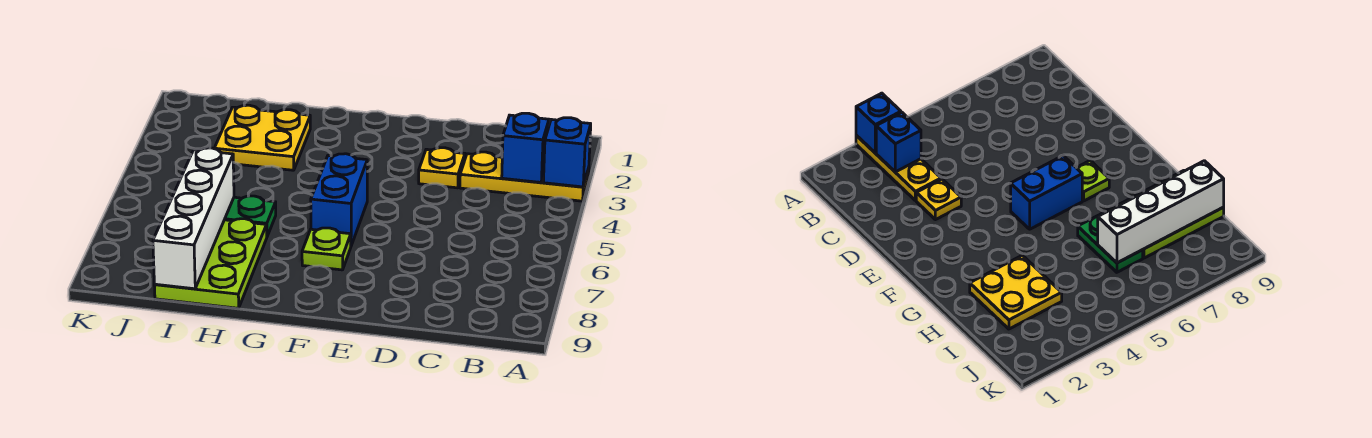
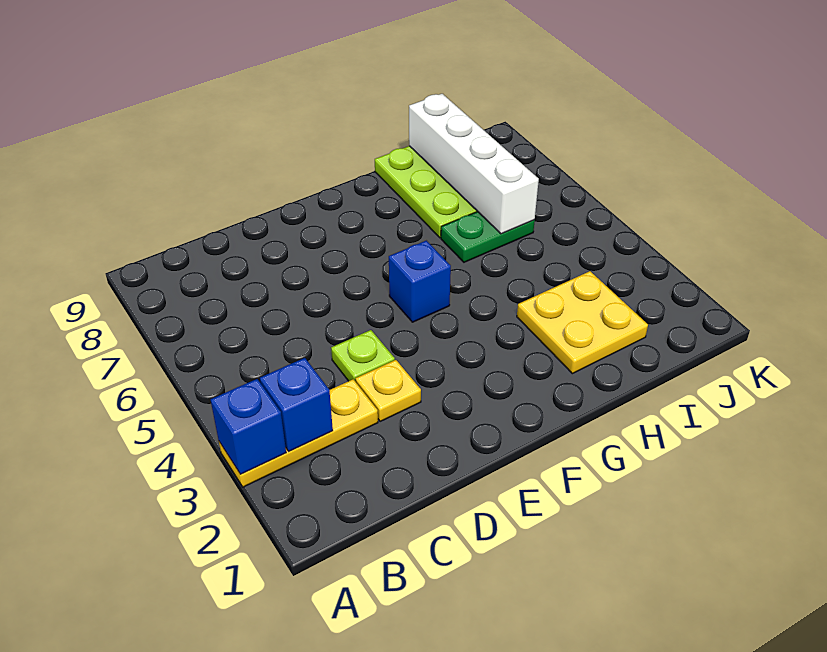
blue brick F5:F6 level 1 -> blue brick F5 level 1
lime plate F7 level 1 -> lime plate D4 level 1

